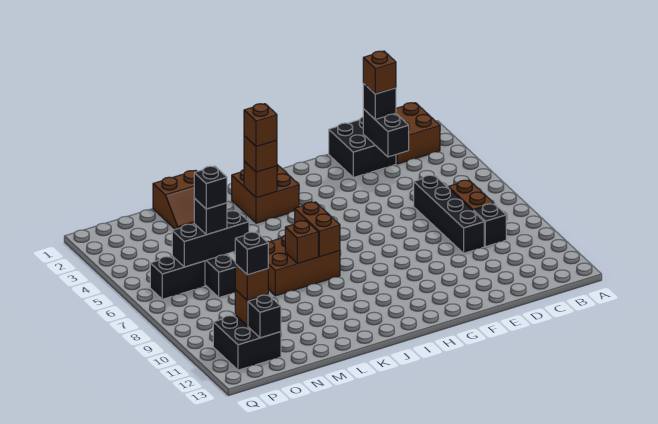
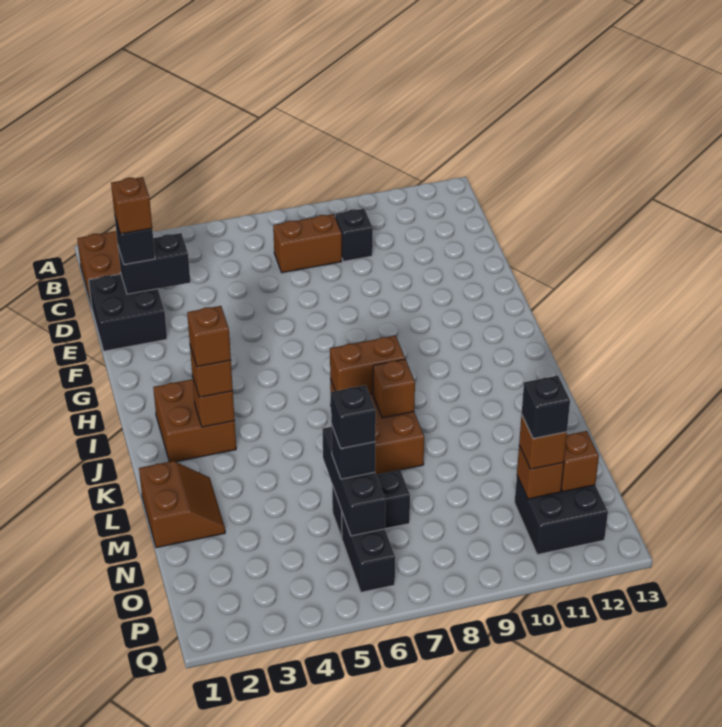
black brick D6:D9 level 1 -> none
black brick O12 level 2 -> brown brick O12 level 2

